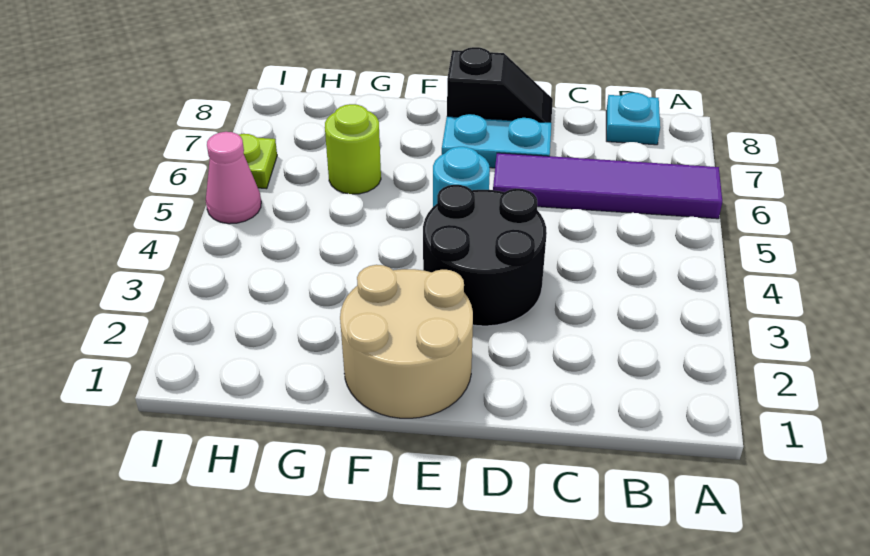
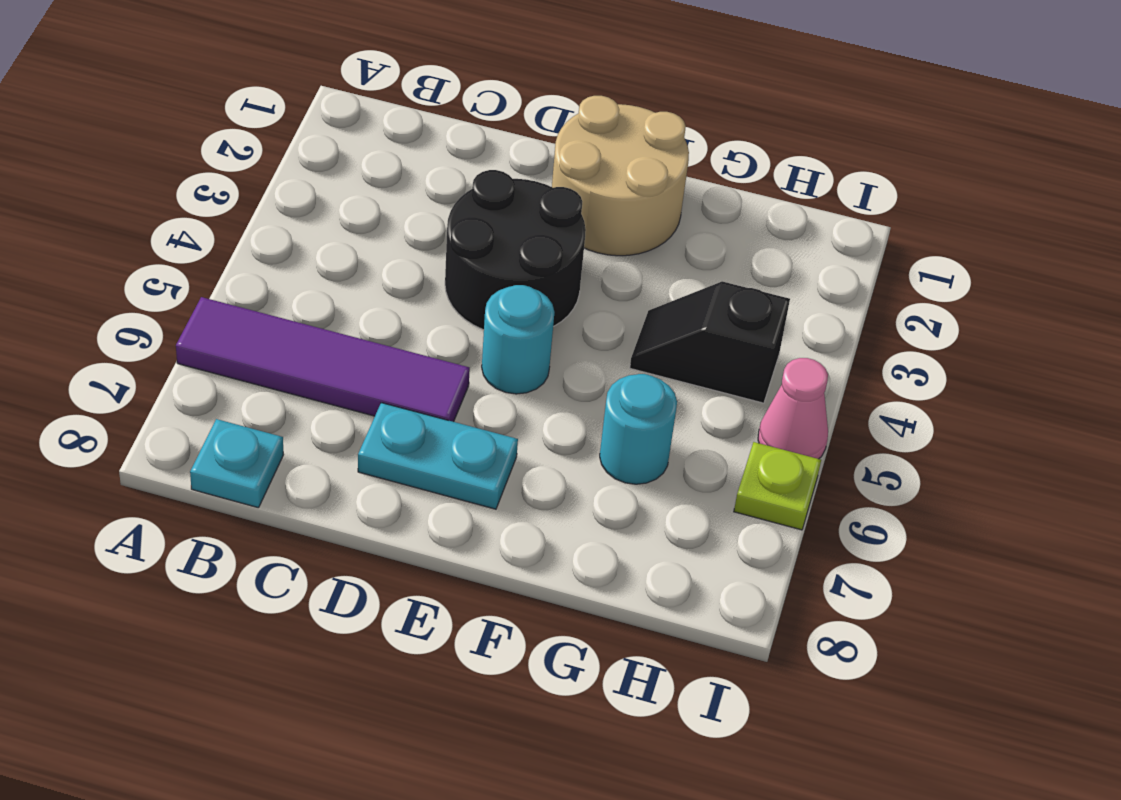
black slope D8:E8 level 1 top E -> black slope G4:H4 level 1 top H
lime round brick G6 level 1 -> cyan round brick G6 level 1

